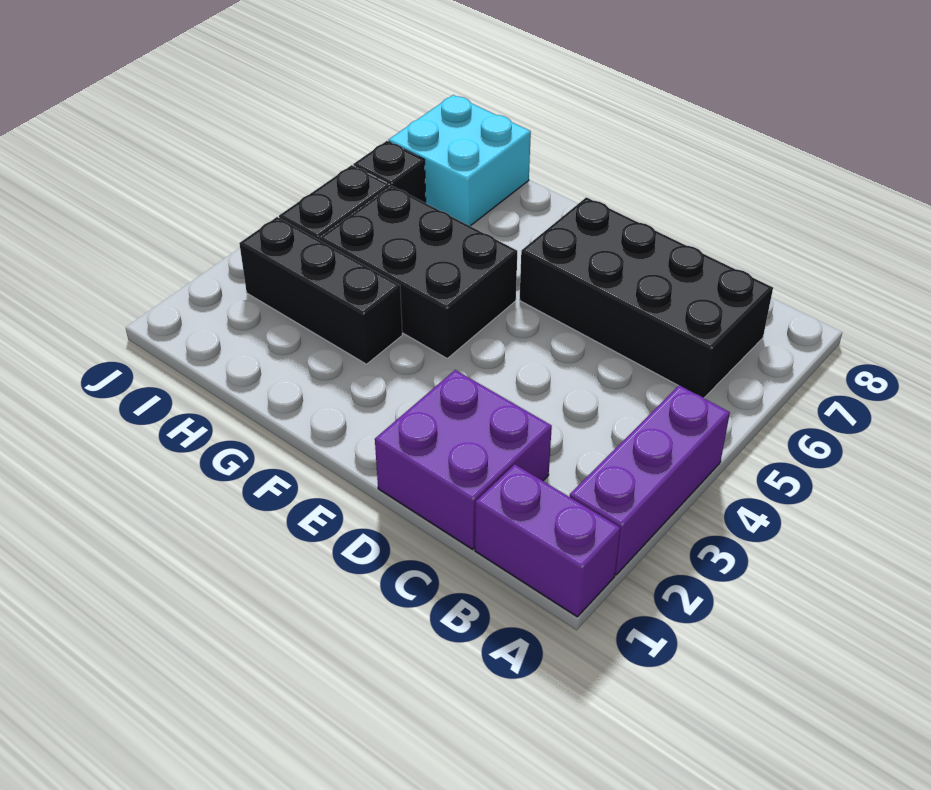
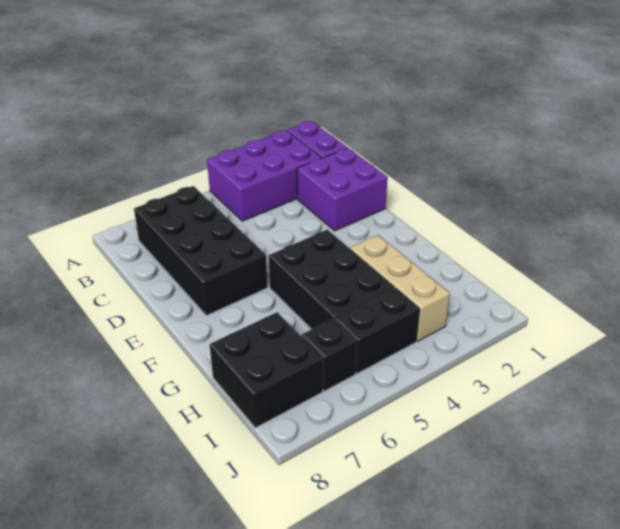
purple brick A2:A4 level 1 -> purple brick A2:B4 level 1
black brick G3:I3 level 1 -> tan brick G3:I3 level 1
cyan brick H7:I8 level 1 -> black brick H7:I8 level 1

